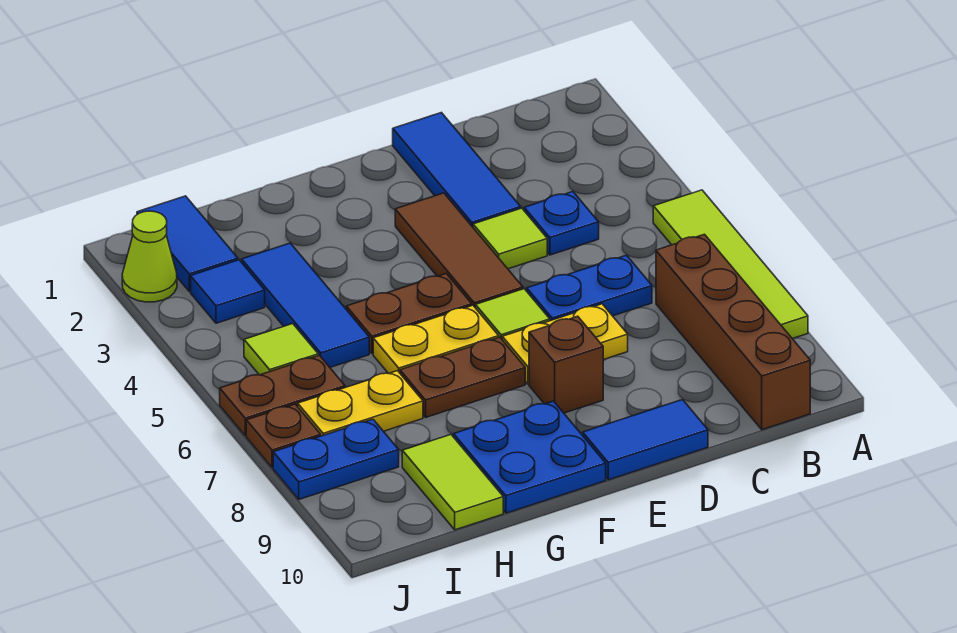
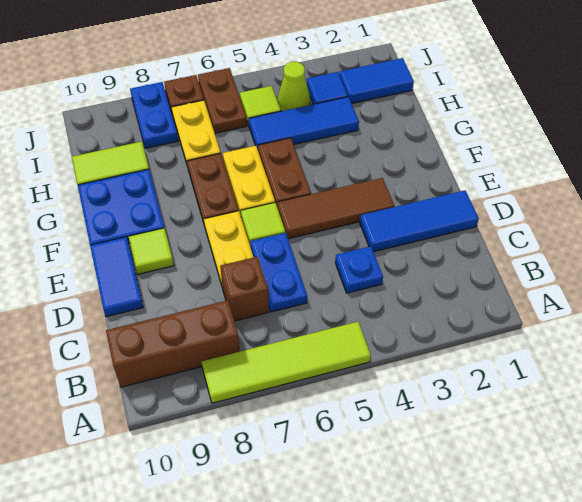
brown brick B7:B10 level 1 -> brown brick B8:B10 level 1
lime tile D4 level 1 -> lime tile E9 level 1
brown brick E8 level 1 -> brown brick C7 level 1
lime cone J2 level 1 -> lime cone I4 level 1

